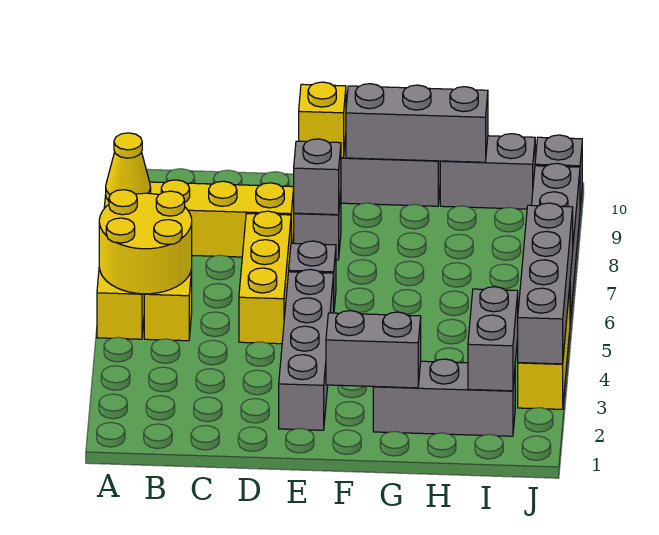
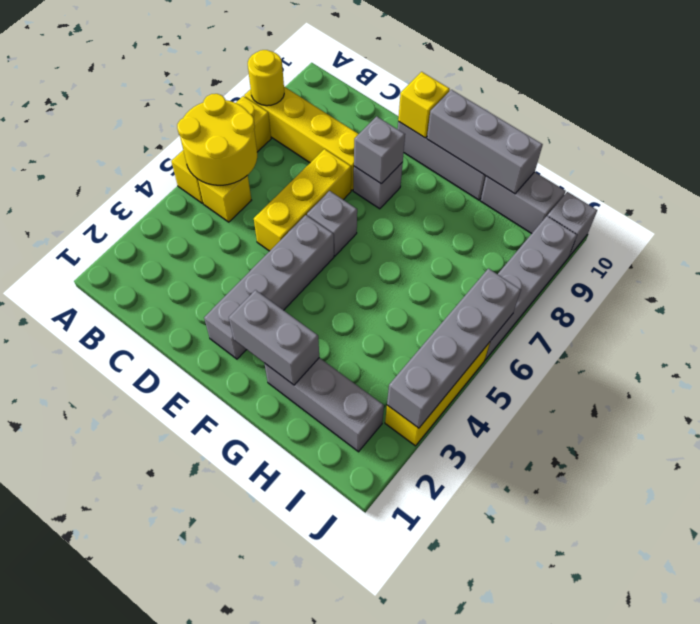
yellow cone A8 level 2 -> yellow round brick A8 level 2
grey brick I2:I3 level 2 -> none

